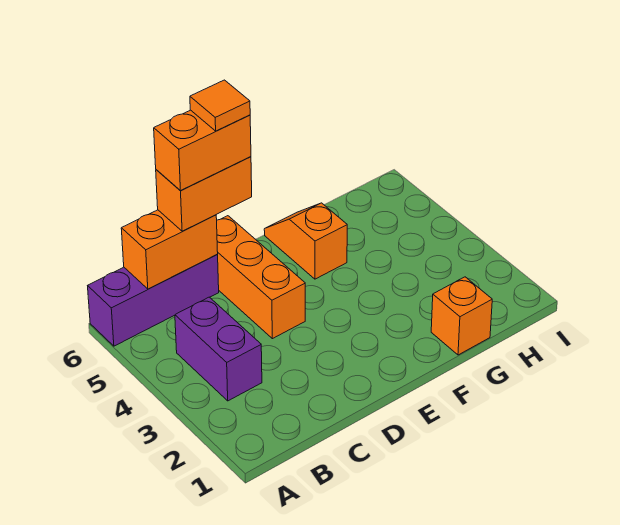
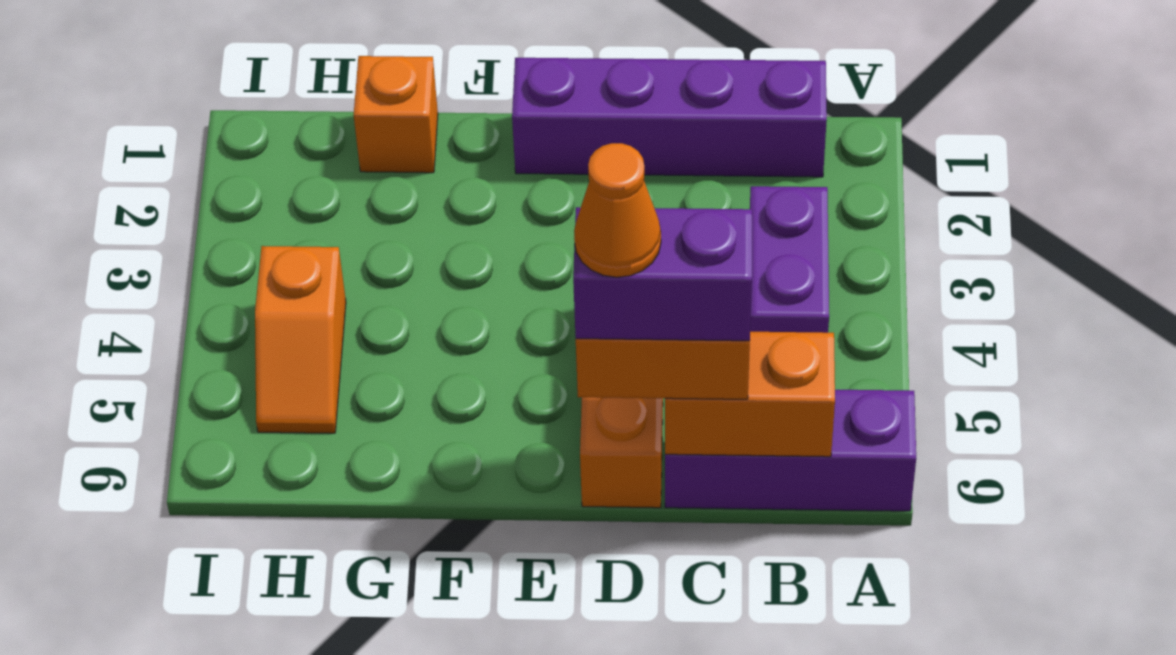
none -> purple brick B1:E1 level 1
orange brick C6:D6 level 4 -> purple brick C6:D6 level 4
orange tile D6 level 5 -> orange cone D6 level 5
orange slope F5:F6 level 1 top 5 -> orange slope H4:H5 level 1 top 4

